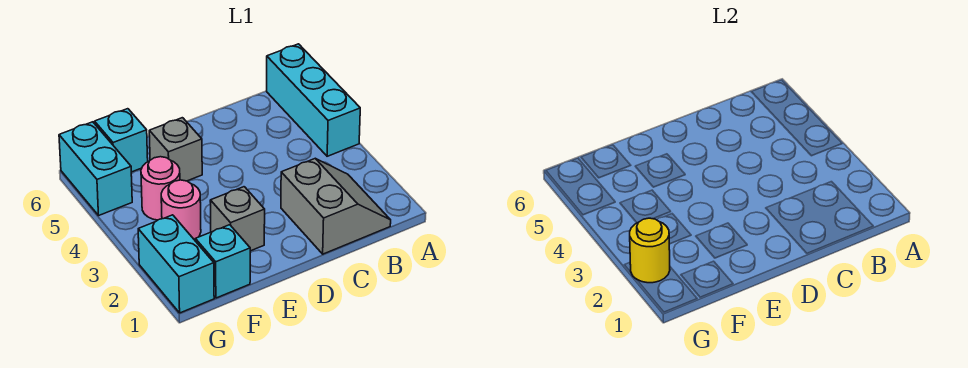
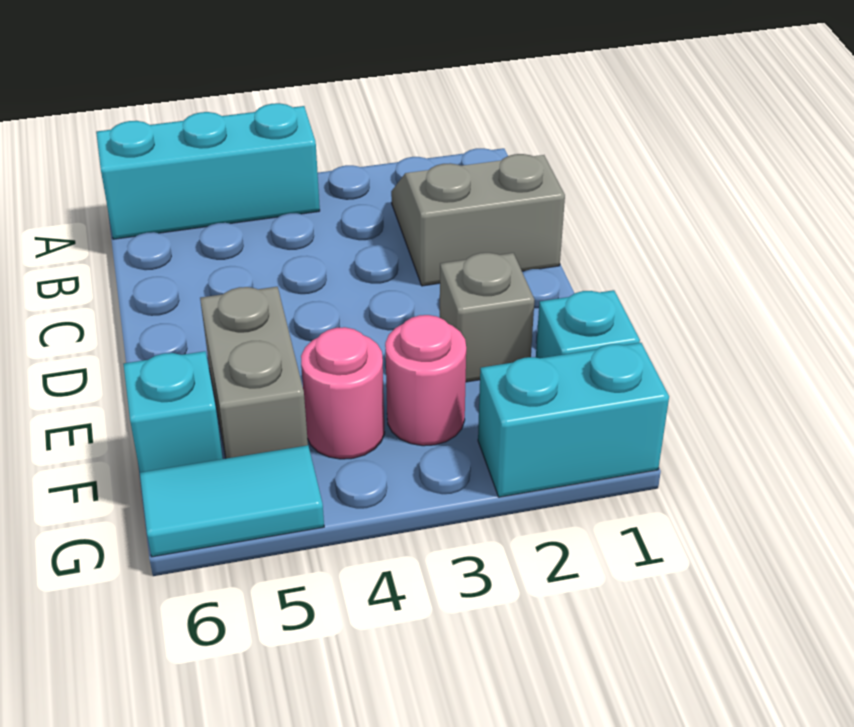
grey brick E5 level 1 -> grey brick E5:F5 level 1
yellow round brick G2 level 2 -> none
cyan brick G5:G6 level 1 -> cyan tile G5:G6 level 1

